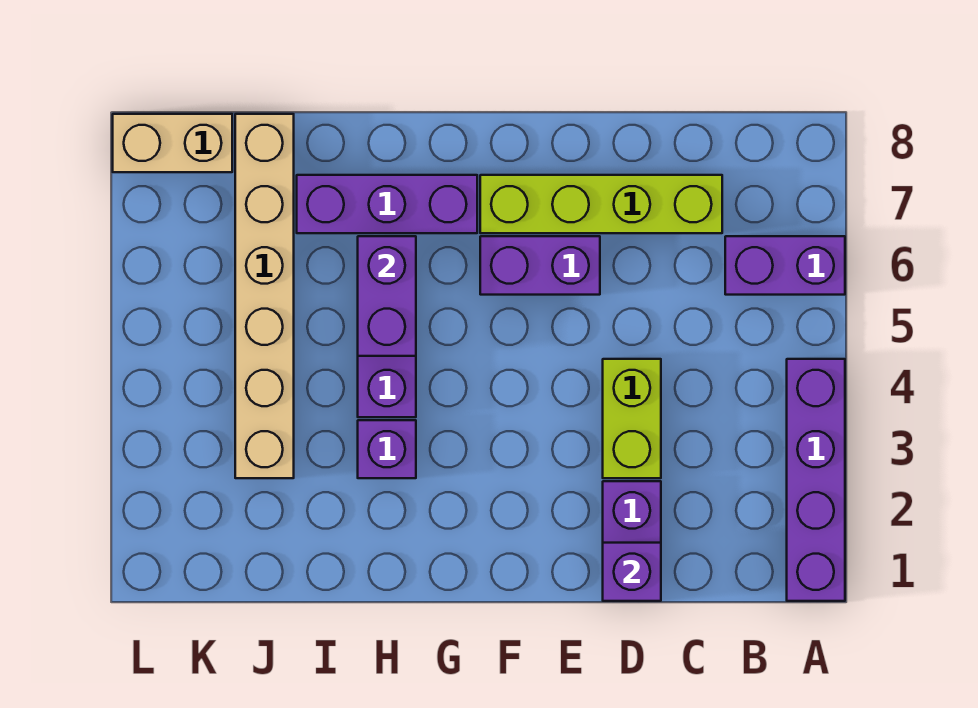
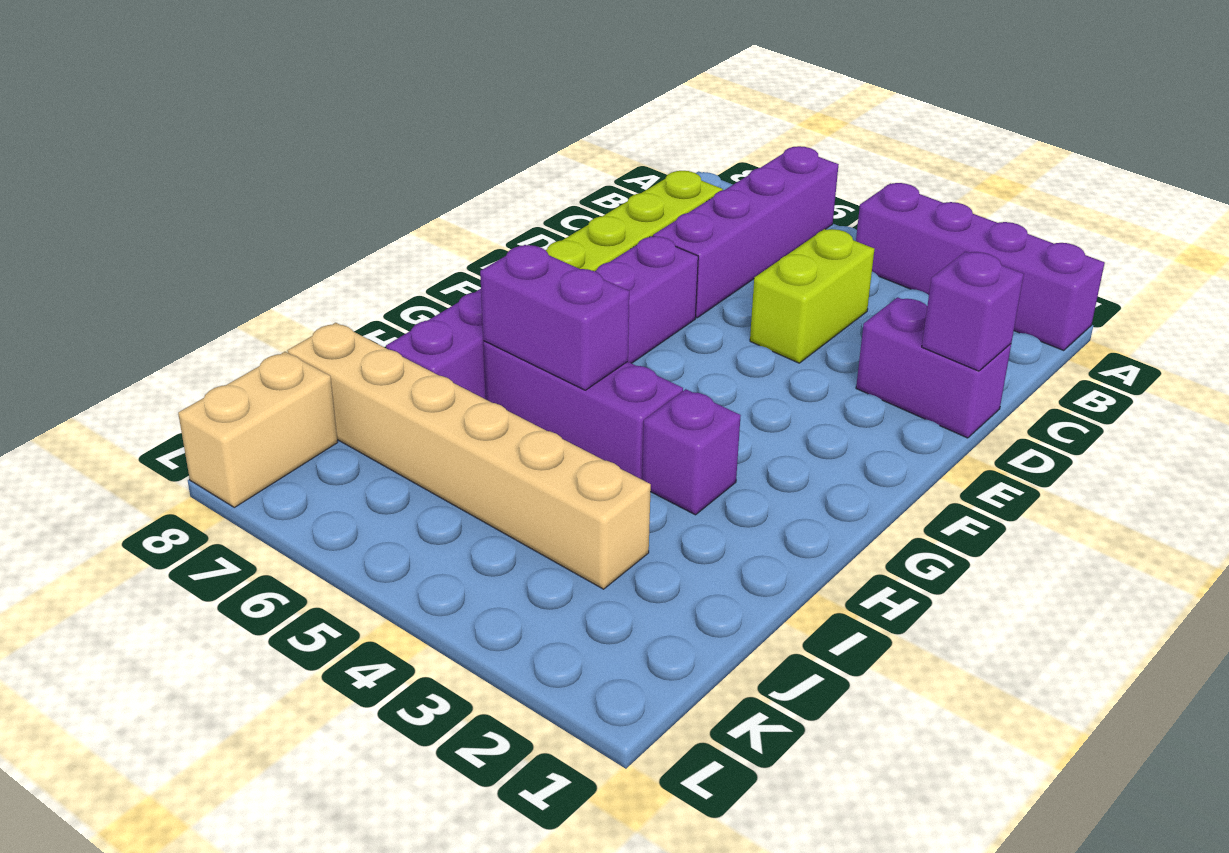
purple brick A6:B6 level 1 -> purple brick A6:D6 level 1
lime brick D3:D4 level 1 -> lime brick C4:D4 level 1

